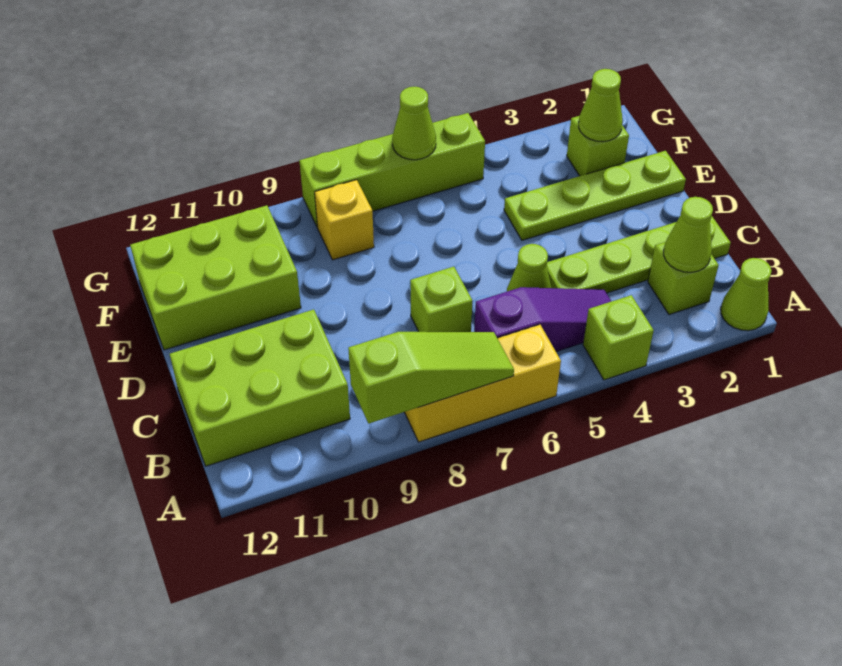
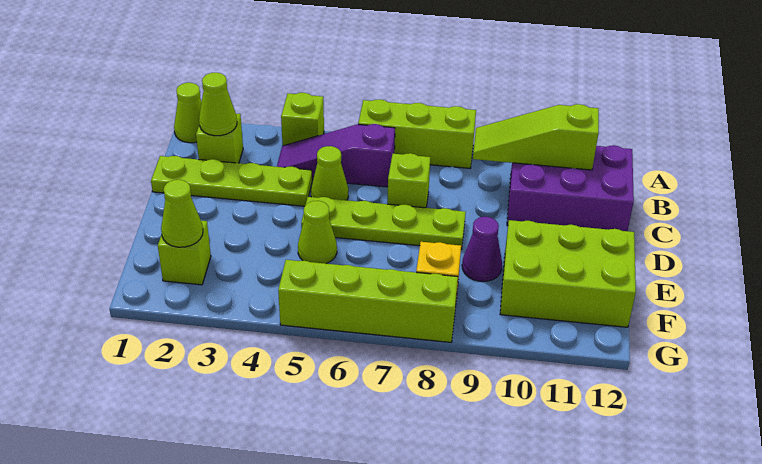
yellow brick A6:A8 level 1 -> lime brick A6:A8 level 1
lime slope A7:A9 level 2 top 9 -> lime slope B9:B11 level 2 top 11
lime brick B10:C12 level 1 -> purple brick B10:C12 level 1
lime plate E1:E4 level 1 -> lime plate D5:D8 level 1
none -> purple cone E9 level 1
lime cone G6 level 2 -> lime cone E5 level 1

